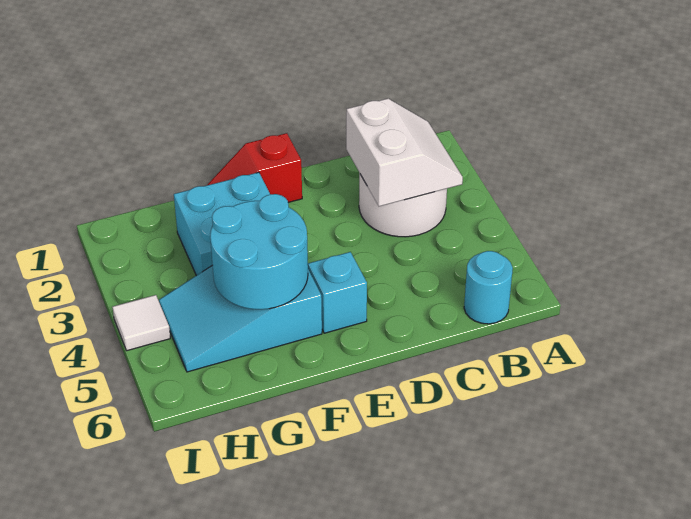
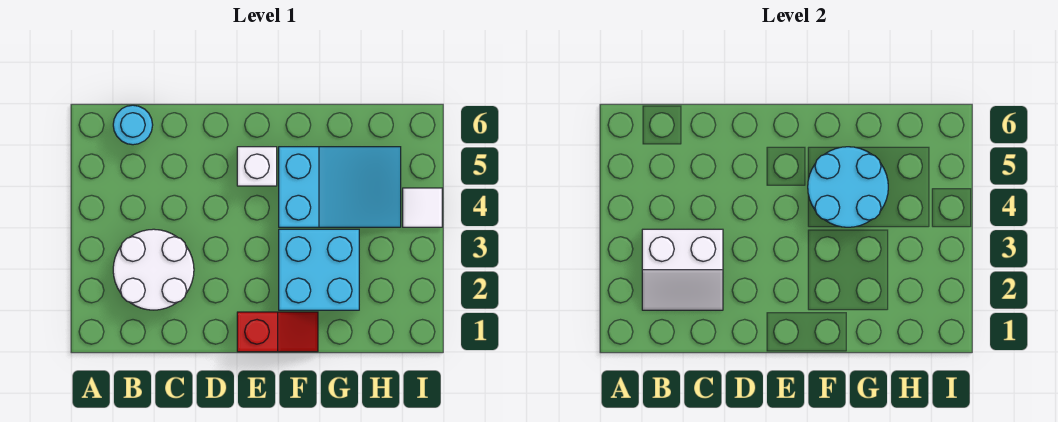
white slope B2:C3 level 2 top C -> white slope B2:C3 level 2 top 3
cyan brick E5 level 1 -> white brick E5 level 1

